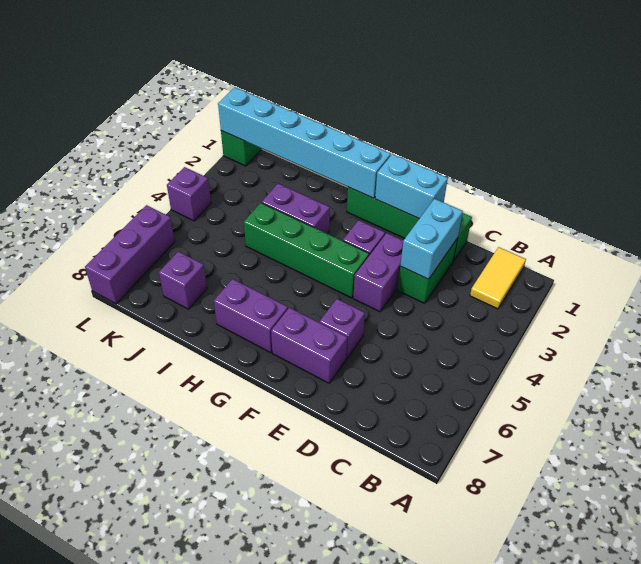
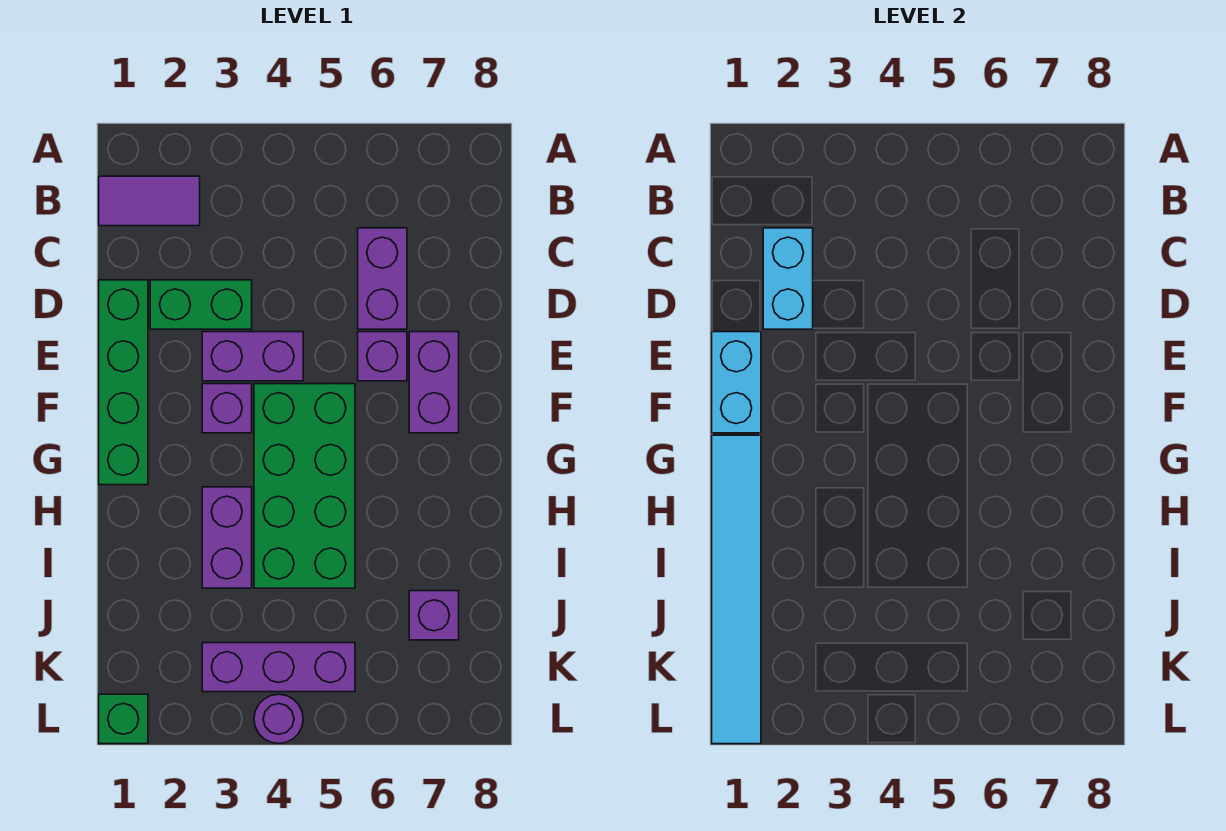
yellow tile B1:B2 level 1 -> purple tile B1:B2 level 1
cyan brick D2:D3 level 2 -> cyan brick C2:D2 level 2
green brick F4:I4 level 1 -> green brick F4:I5 level 1
cyan brick G1:L1 level 2 -> cyan tile G1:L1 level 2
purple brick G7:H7 level 1 -> purple brick C6:D6 level 1
purple brick L4 level 1 -> purple round brick L4 level 1
purple brick L6:L8 level 1 -> purple brick K3:K5 level 1

